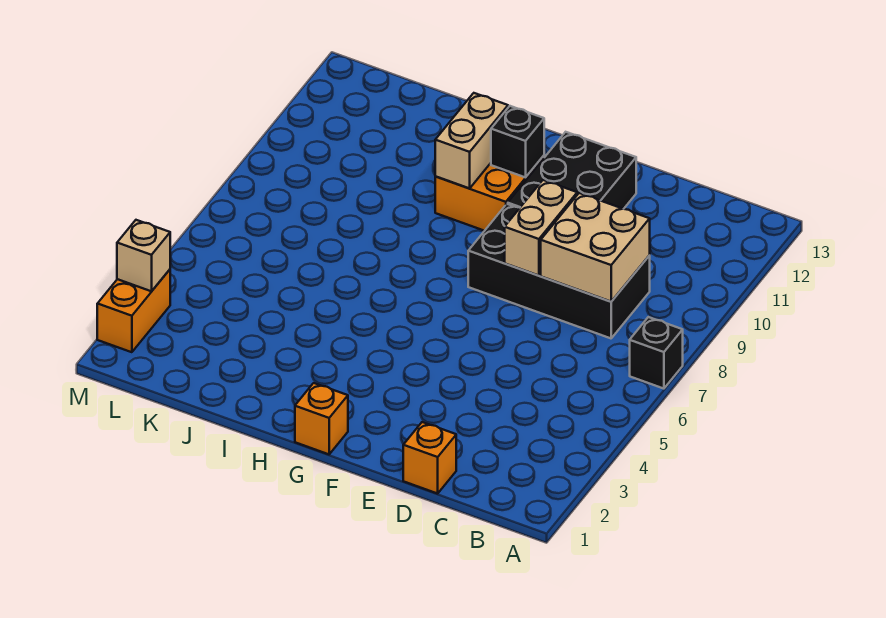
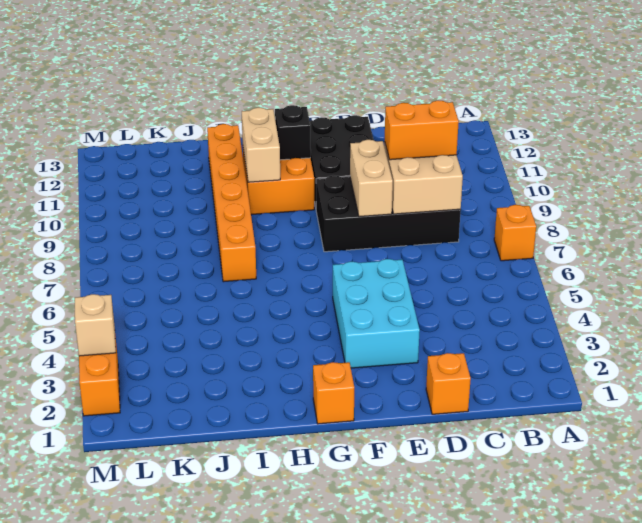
black brick A7 level 1 -> orange brick A7 level 1
none -> orange brick C9:D9 level 3
none -> cyan brick E3:F5 level 1
none -> orange brick I7:I12 level 1

